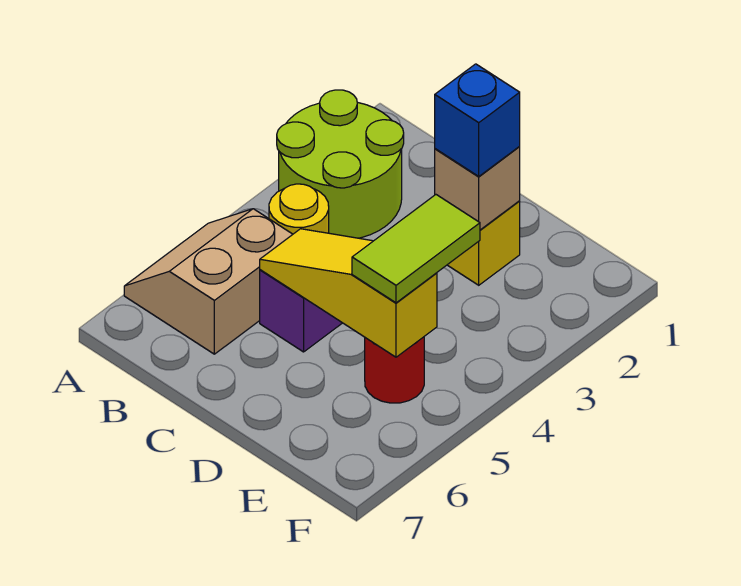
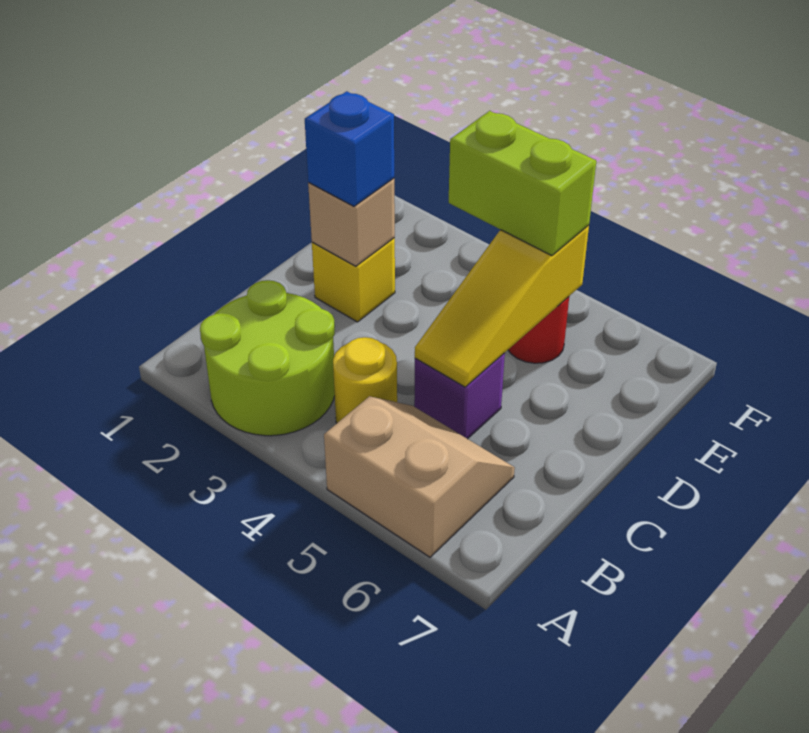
tan slope A5:B6 level 1 top B -> tan slope A5:B6 level 1 top A
lime tile E4:E5 level 3 -> lime brick E4:E5 level 3

